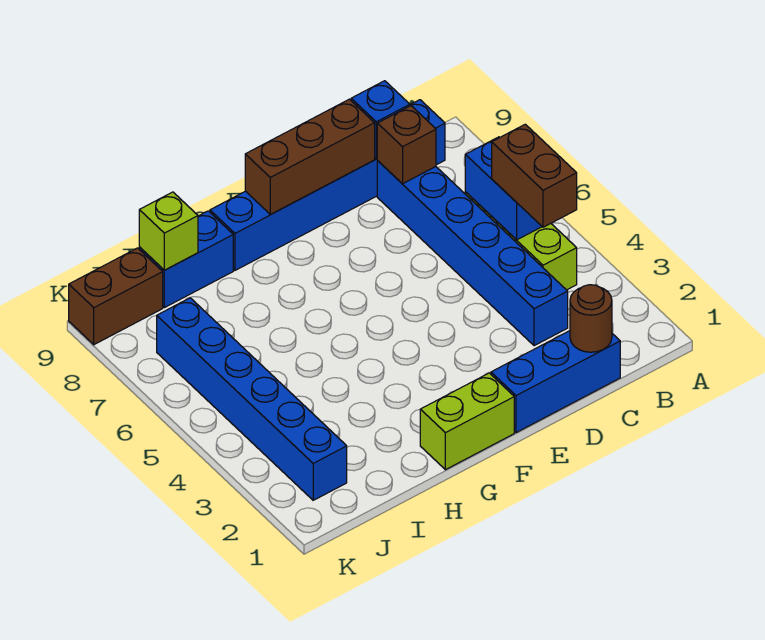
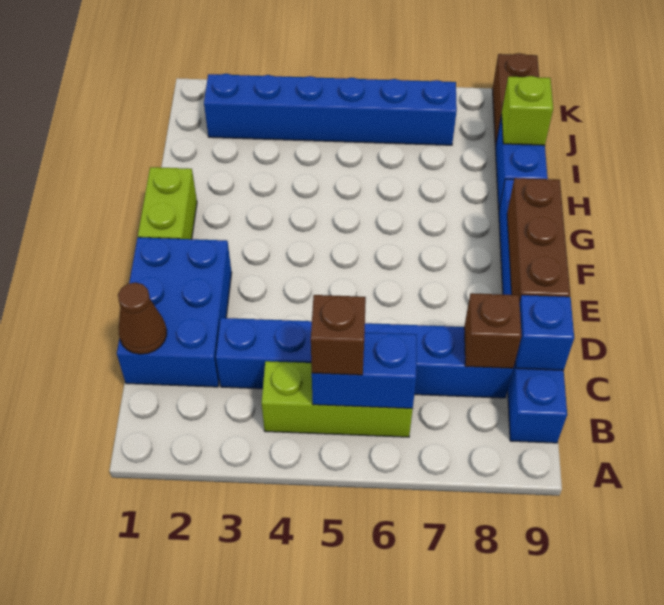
brown brick B4:B5 level 3 -> brown brick B5 level 3
blue brick C1:E1 level 1 -> blue brick C1:E2 level 1
brown round brick C1 level 2 -> brown cone C1 level 2

